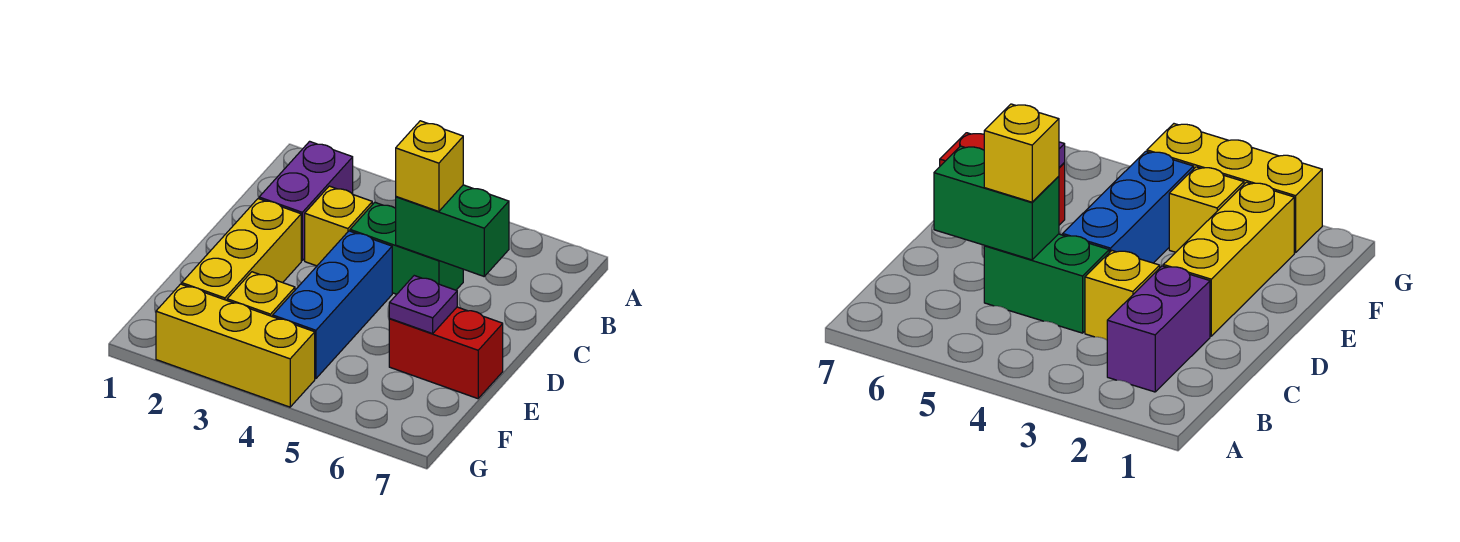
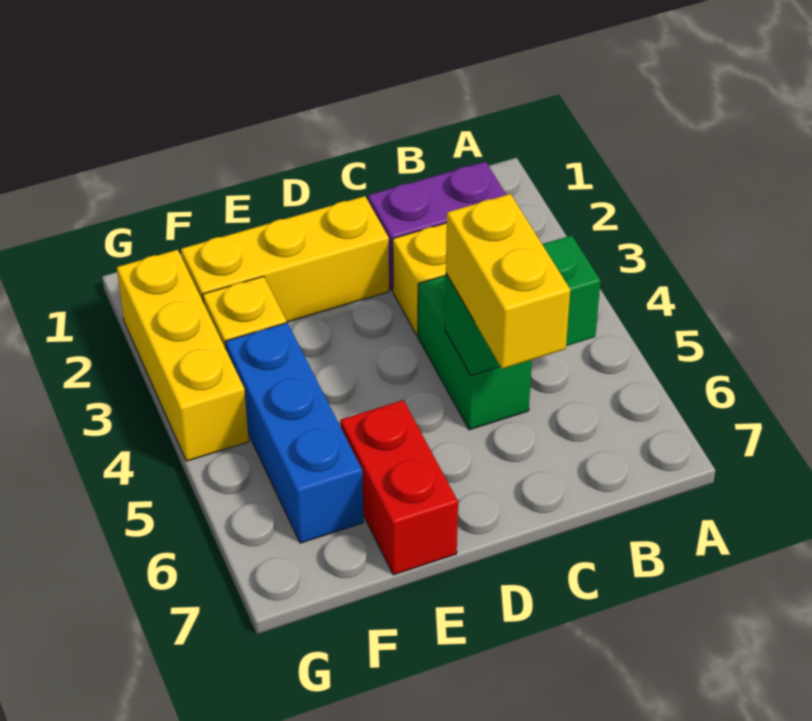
green brick C5:C6 level 2 -> green brick B5:C5 level 2
yellow brick C5 level 3 -> yellow brick C5:C6 level 3
blue brick D4:F4 level 1 -> blue brick F4:F6 level 1
purple plate E6 level 2 -> none

